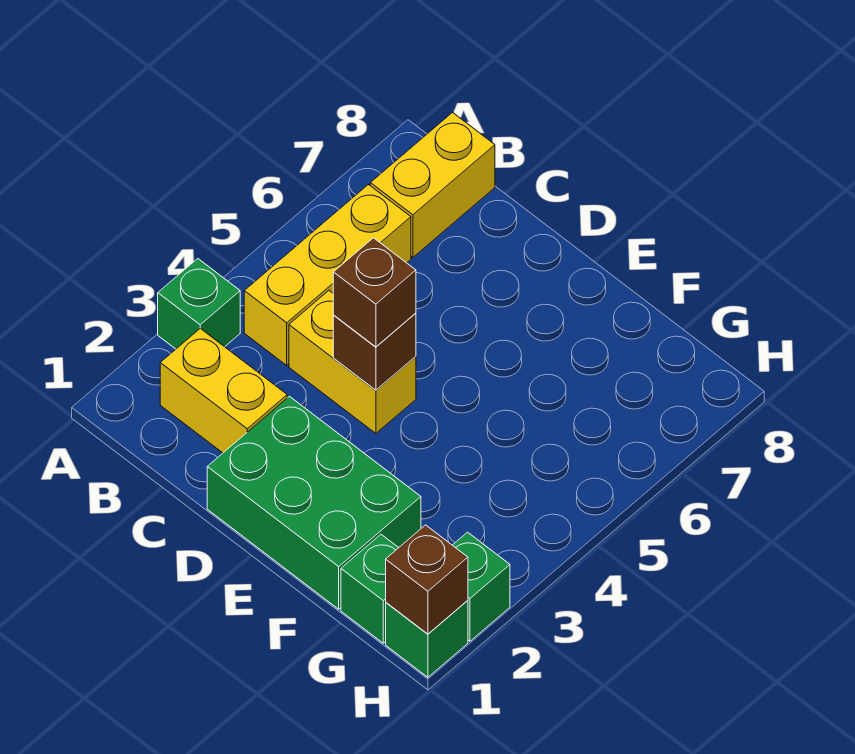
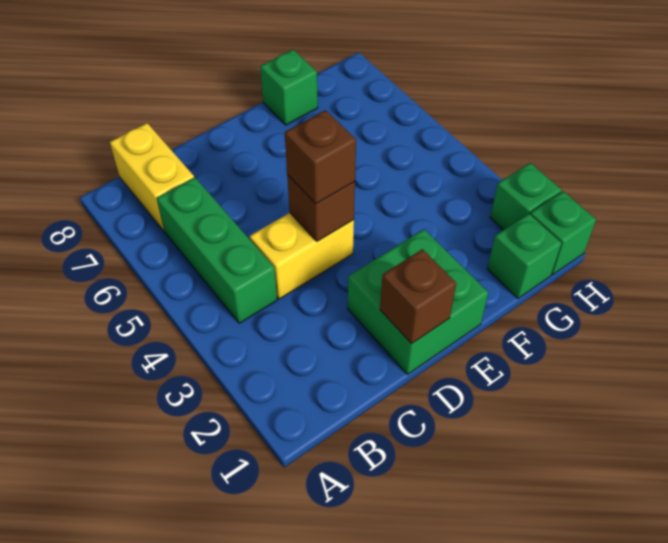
green brick A3 level 1 -> green brick F8 level 1
yellow brick B2:C2 level 1 -> none
yellow brick B4:B6 level 1 -> green brick B4:B6 level 1
green brick D1:F2 level 1 -> green brick D1:E2 level 1
brown brick H1 level 2 -> brown brick D1 level 2

